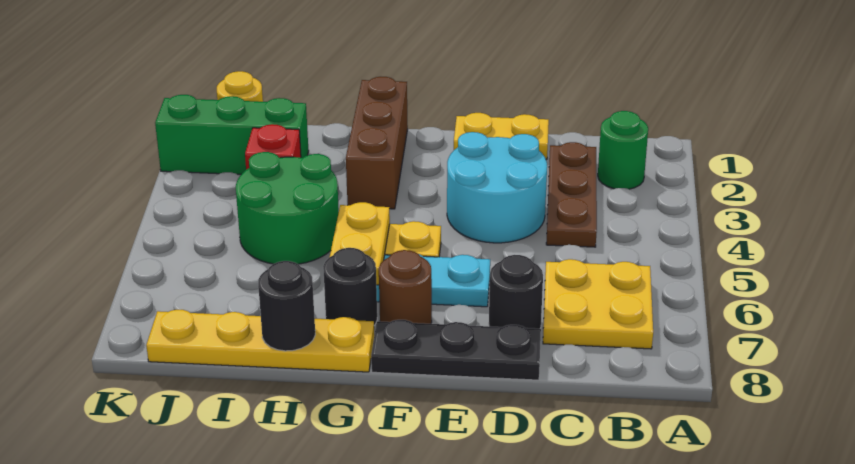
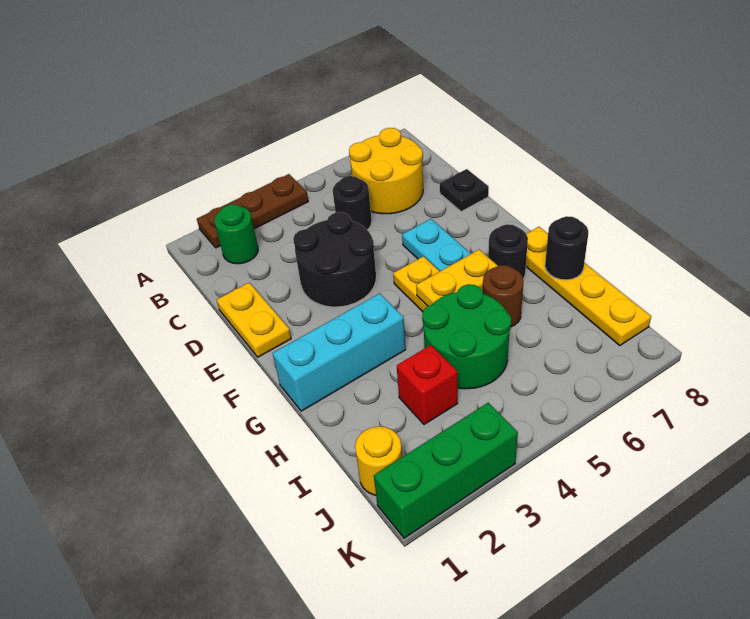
yellow plate B6:C7 level 1 -> yellow round brick B6:C7 level 1
brown plate C2:C4 level 1 -> brown plate A2:A4 level 1
cyan round brick D3:E4 level 1 -> black round brick D3:E4 level 1
black round brick D7 level 1 -> black round brick C5 level 1
black plate D8:F8 level 1 -> black plate D8 level 1
brown round brick F7 level 1 -> brown round brick H6 level 1
brown brick G1:G3 level 1 -> cyan brick G1:G3 level 1
green brick I2:K2 level 1 -> green brick K1:K3 level 1

